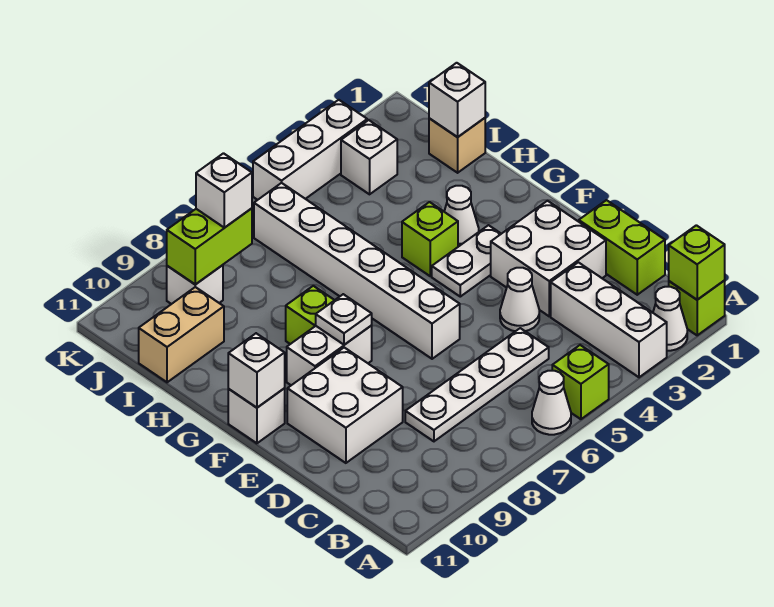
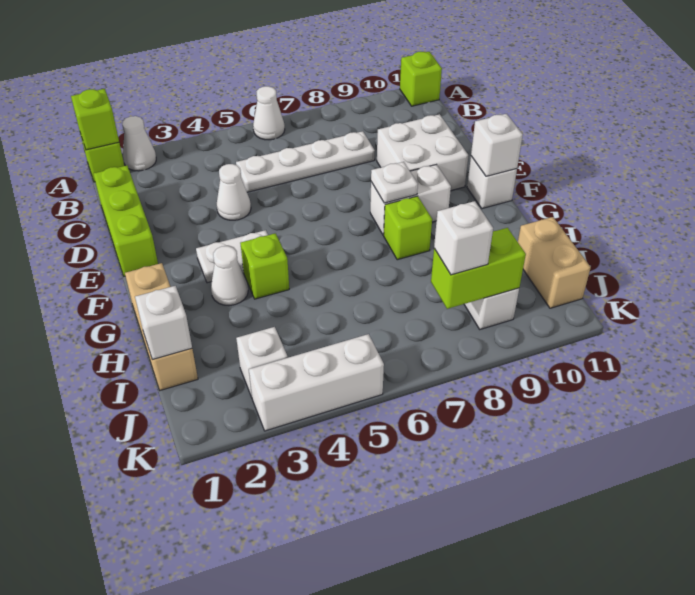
white brick A3:C3 level 1 -> none
lime brick A5 level 1 -> lime brick A11 level 1
lime brick C1:D1 level 1 -> lime brick C1:E1 level 1
white brick D2:E3 level 1 -> none
white brick E6:J6 level 1 -> none
tan brick I1 level 1 -> tan brick G1:I1 level 1
tan brick I10:I11 level 1 -> tan brick I11:J11 level 1

